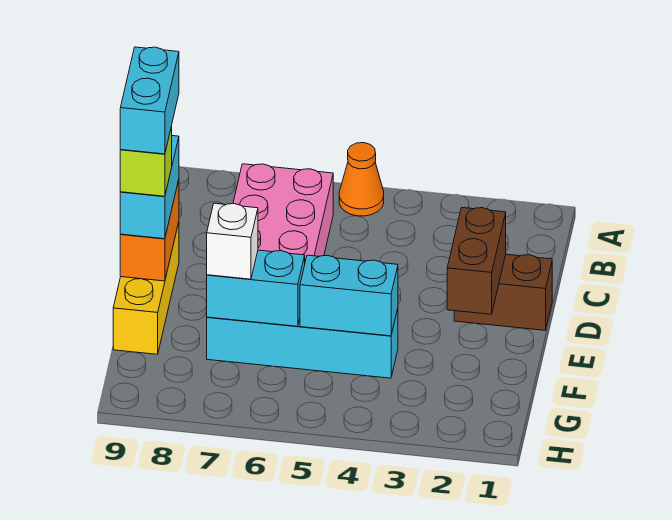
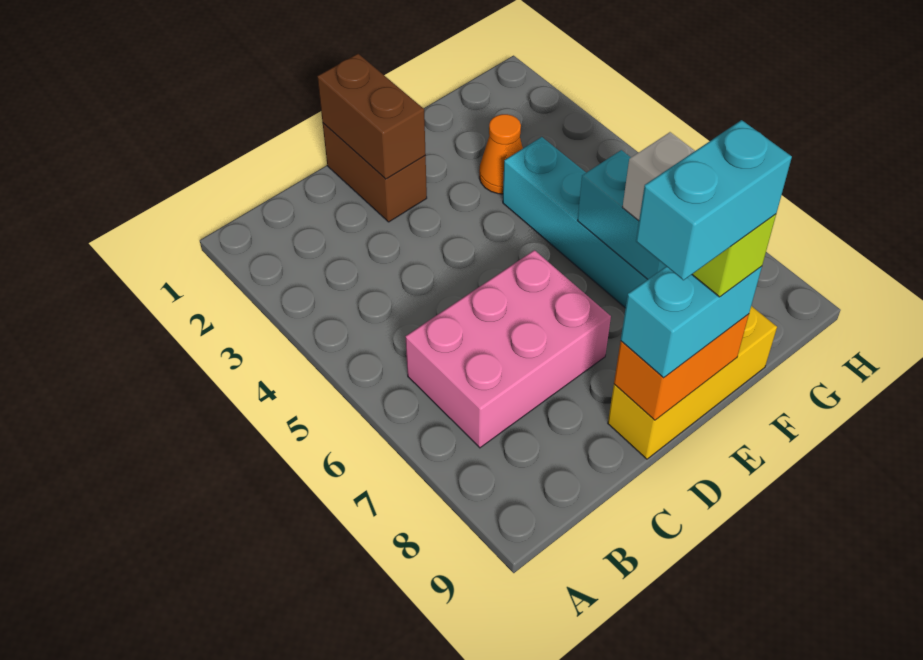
orange cone A5 level 1 -> orange cone F3 level 1
brown brick D2:E2 level 2 -> brown brick D1:D2 level 2
cyan brick F4:F5 level 2 -> none

